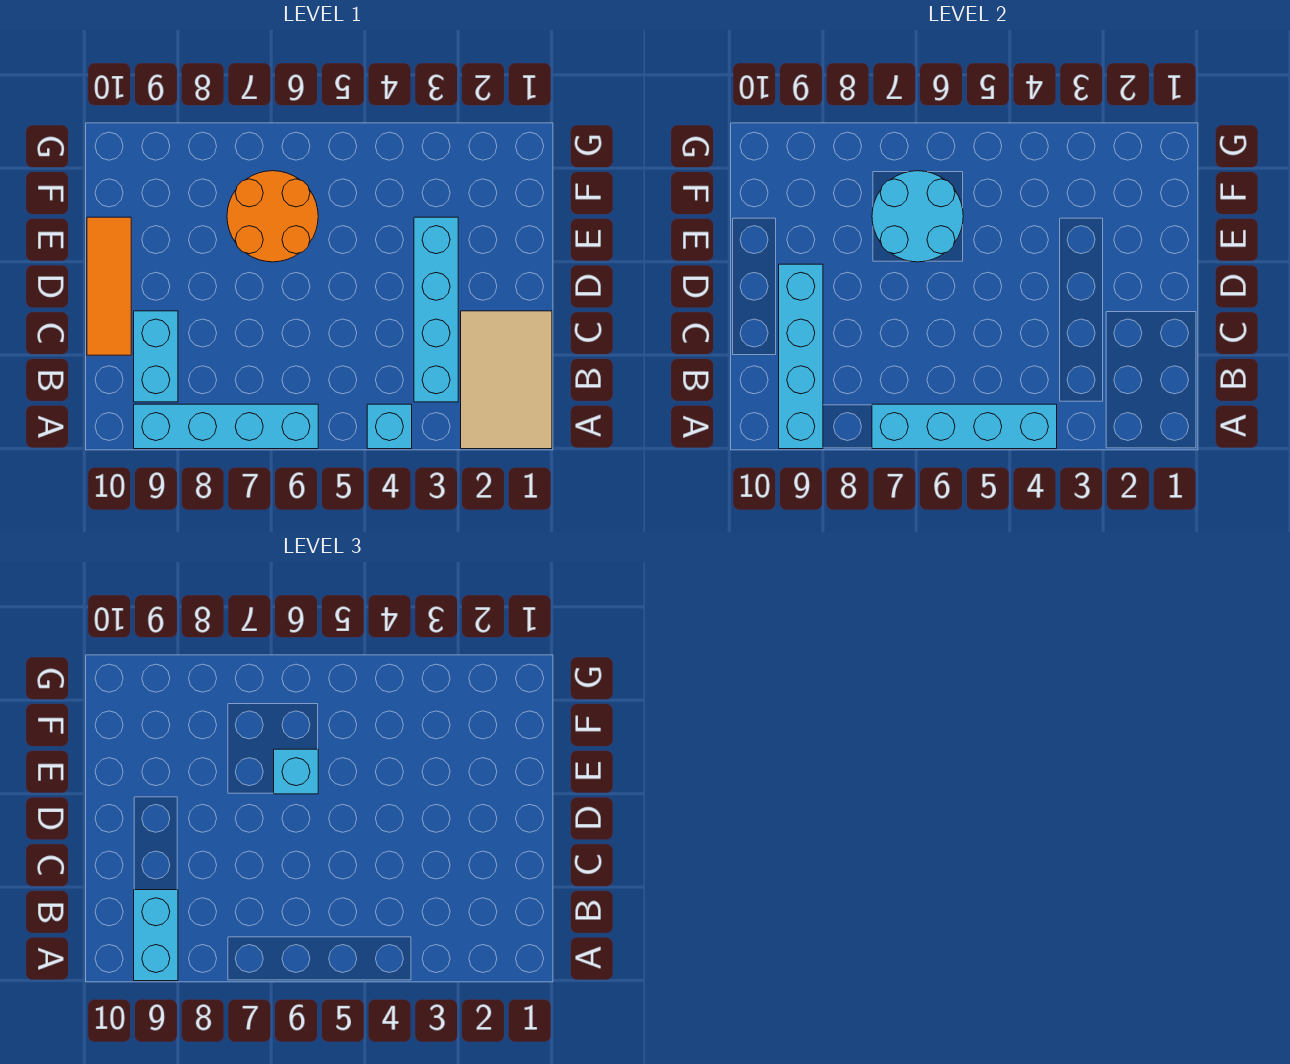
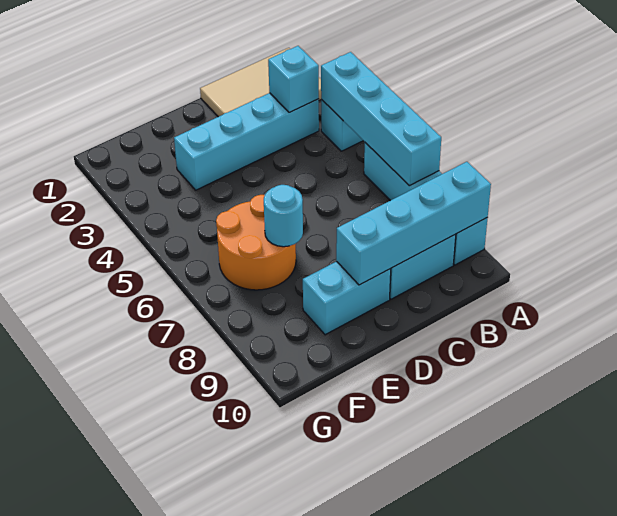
cyan brick A9:B9 level 3 -> cyan brick D9:E9 level 1
orange tile C10:E10 level 1 -> none
cyan round brick E6:F7 level 2 -> cyan round brick E7 level 2
cyan brick E6 level 3 -> cyan brick B3 level 2

